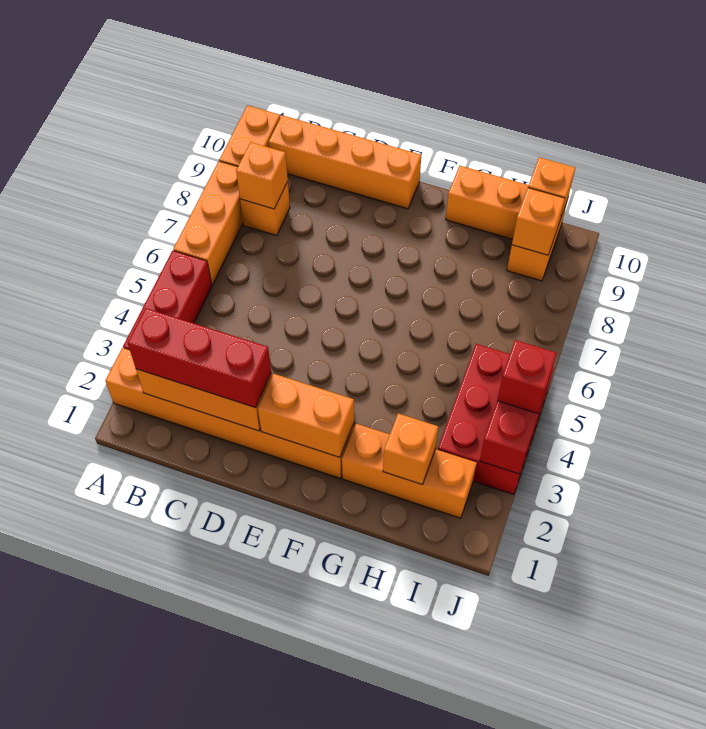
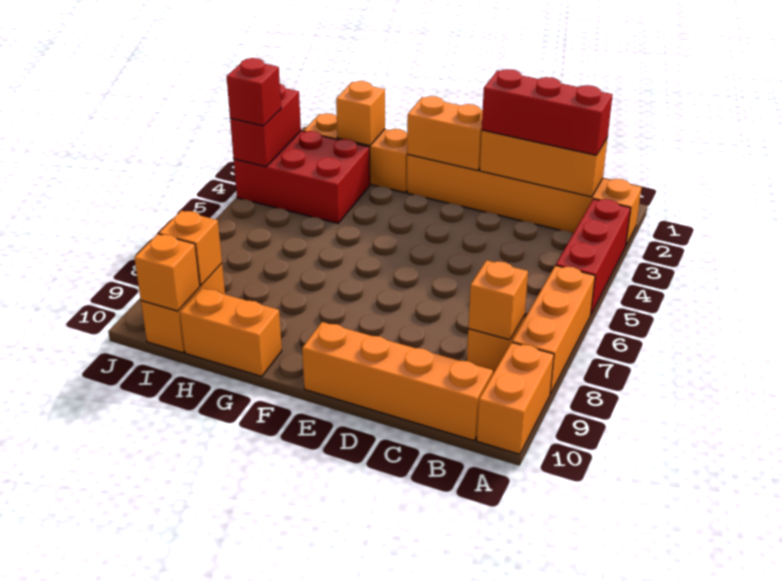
red brick I3:J5 level 1 -> red brick H3:J4 level 1

